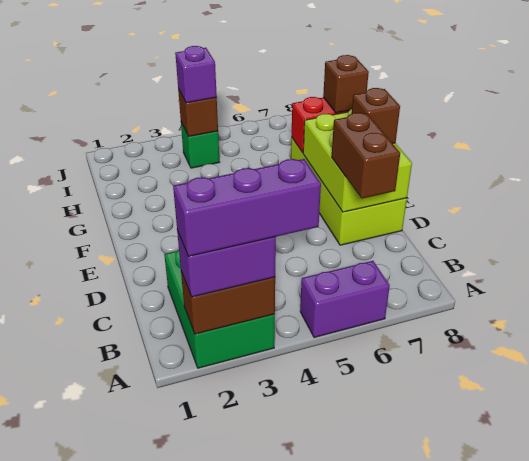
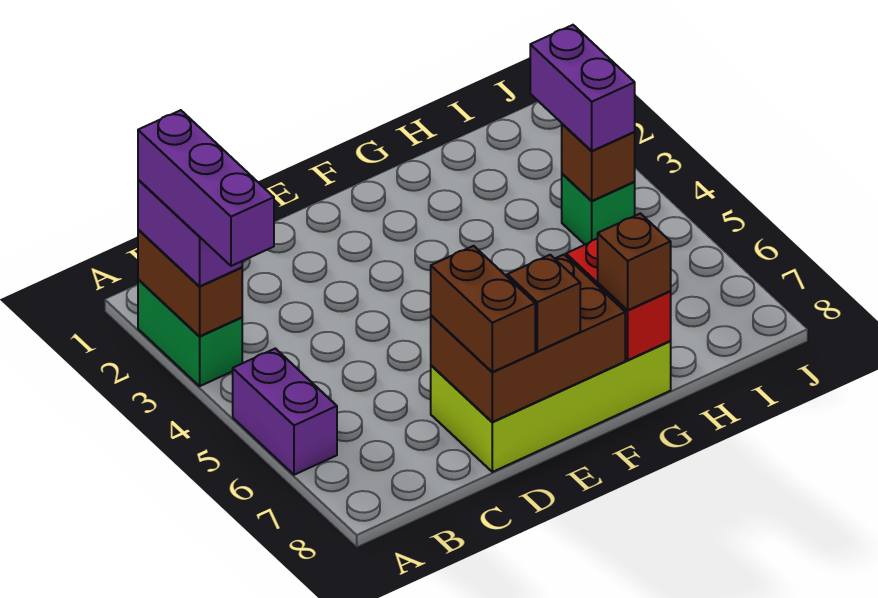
green brick A2:C3 level 1 -> green brick A2:A3 level 1
brown brick C7:D7 level 3 -> brown brick D7:D8 level 3
lime brick D7:F8 level 2 -> brown brick D7:F8 level 2
purple brick I4 level 3 -> purple brick I3:I4 level 3

